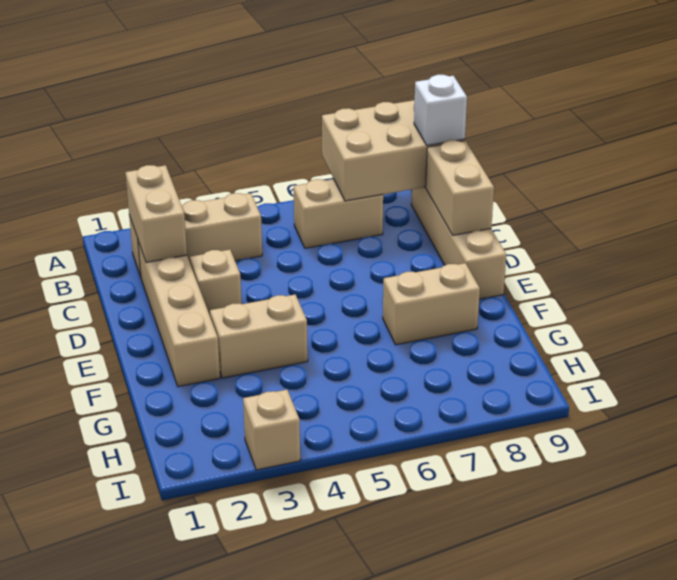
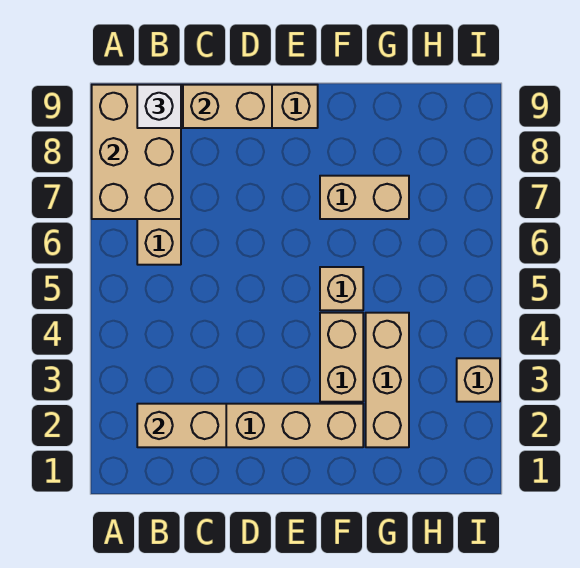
tan brick B2:B4 level 1 -> tan brick G2:G4 level 1
tan brick D3 level 1 -> tan brick F5 level 1
tan brick F7:F8 level 1 -> tan brick F7:G7 level 1

